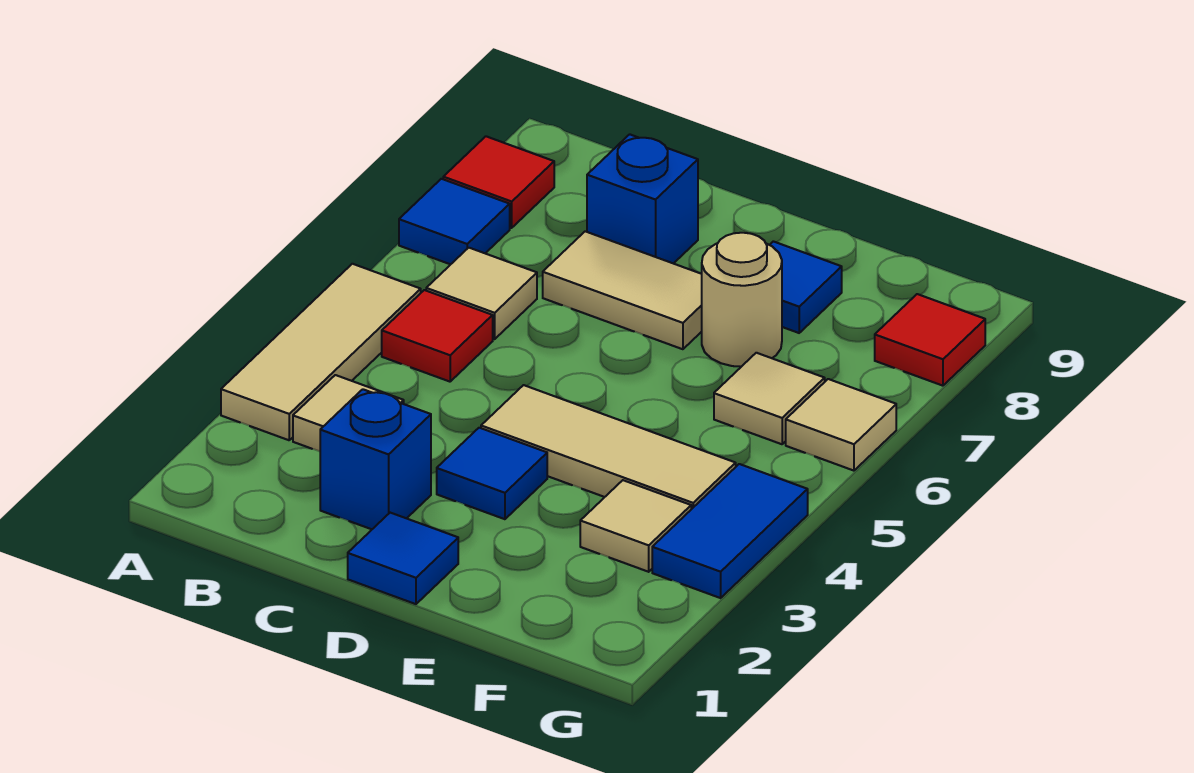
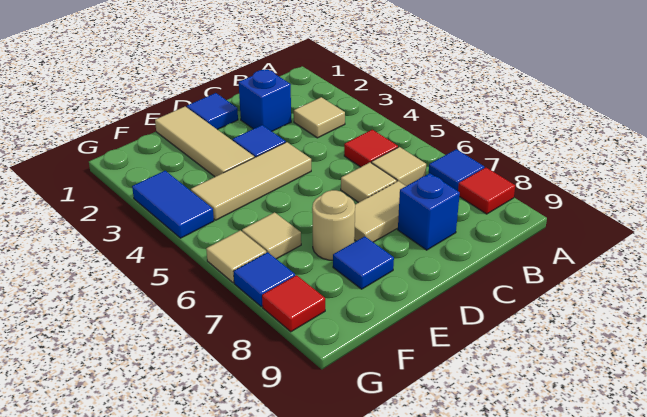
tan tile A3:A5 level 1 -> tan tile E1:E3 level 1
tan tile F3 level 1 -> tan tile C6 level 1
none -> blue tile G7 level 1

